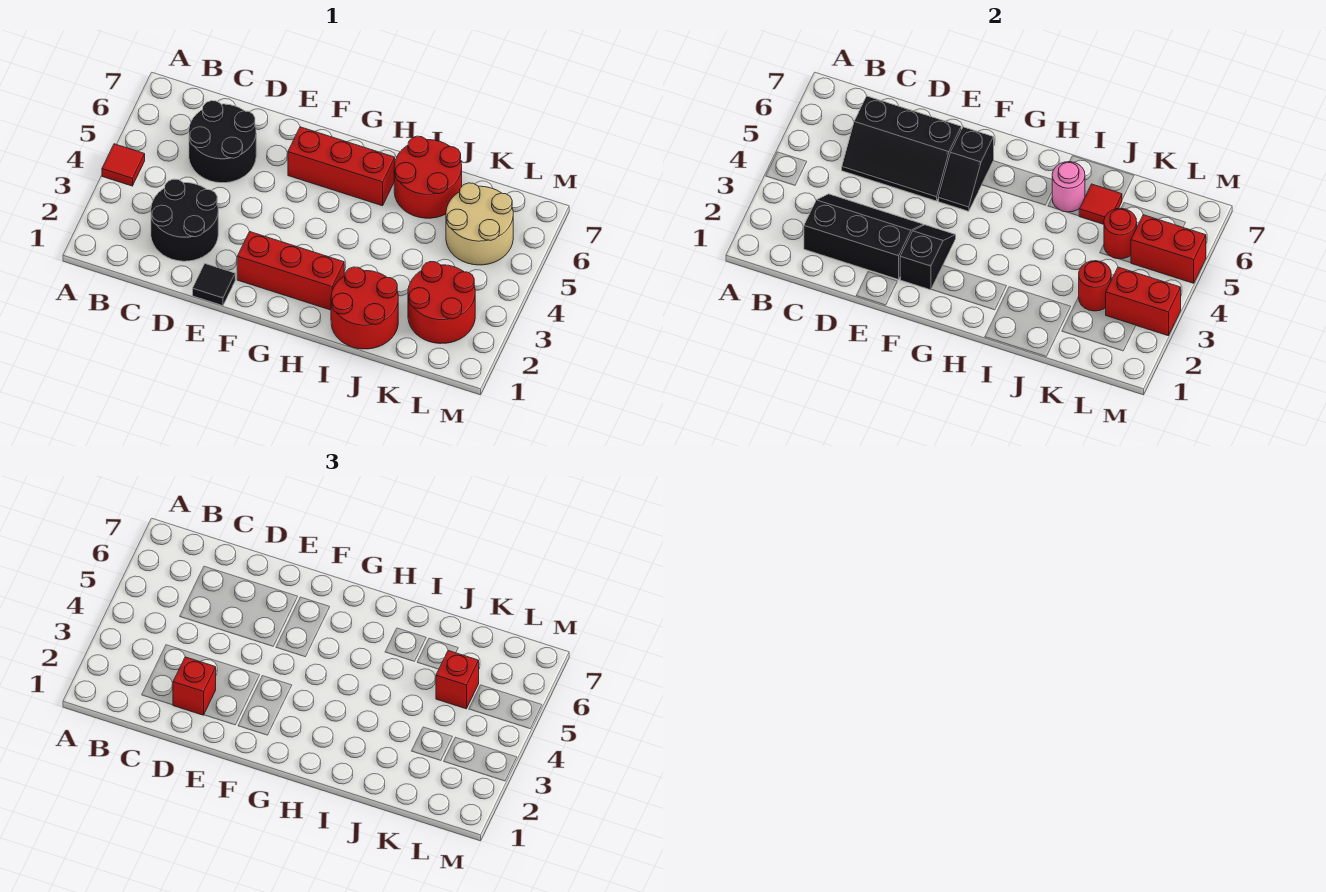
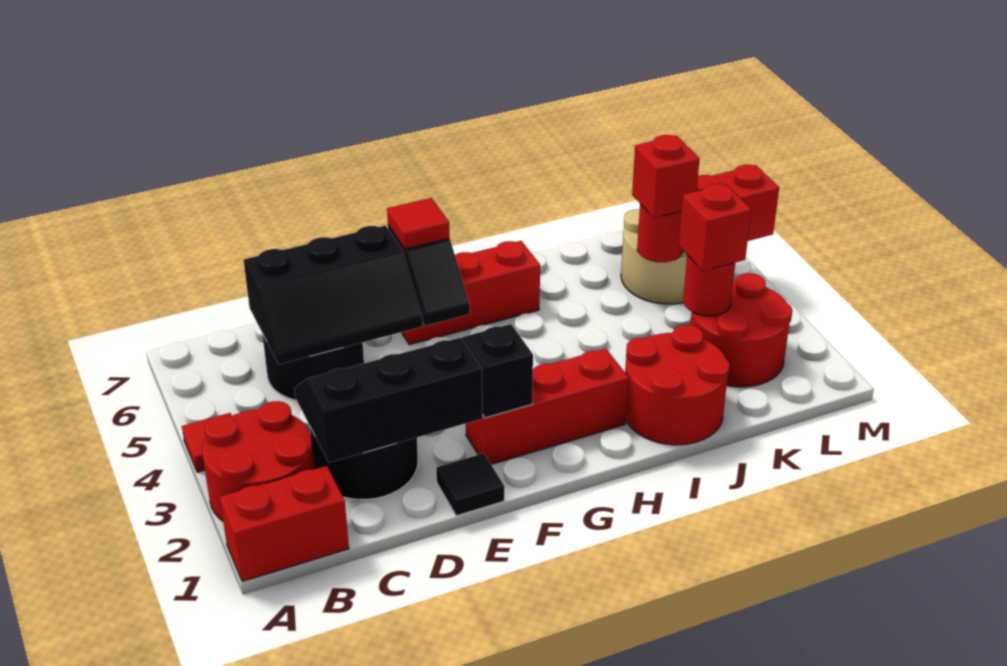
red brick D2 level 3 -> red brick K3 level 3
red round brick I6:J7 level 1 -> red round brick A2:B3 level 1
pink round brick I6 level 2 -> none
red tile J6 level 2 -> red tile F6 level 3
red brick L3:M3 level 2 -> red brick A1:B1 level 1

